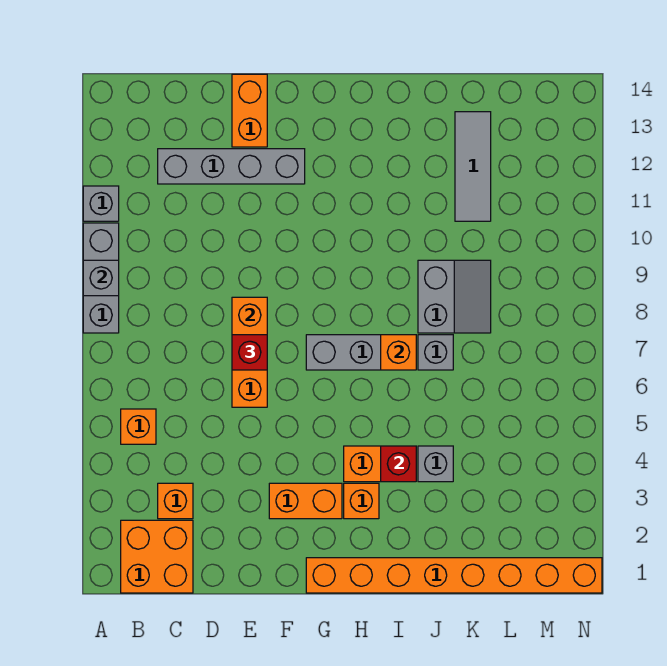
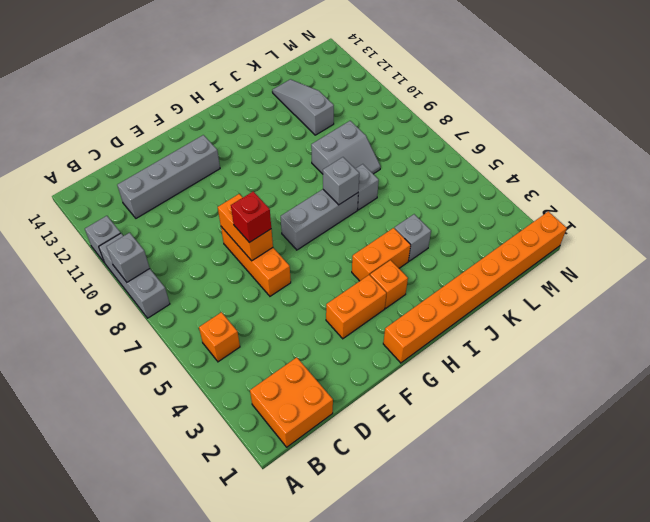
orange brick C3 level 1 -> none
orange brick E13:E14 level 1 -> none
red brick I4 level 2 -> none
orange brick I7 level 2 -> grey brick I7 level 2
grey slope J8:K9 level 1 top J -> grey slope J8:K9 level 1 top 9
grey tile K11:K13 level 1 -> grey slope K11:K13 level 1 top 11

